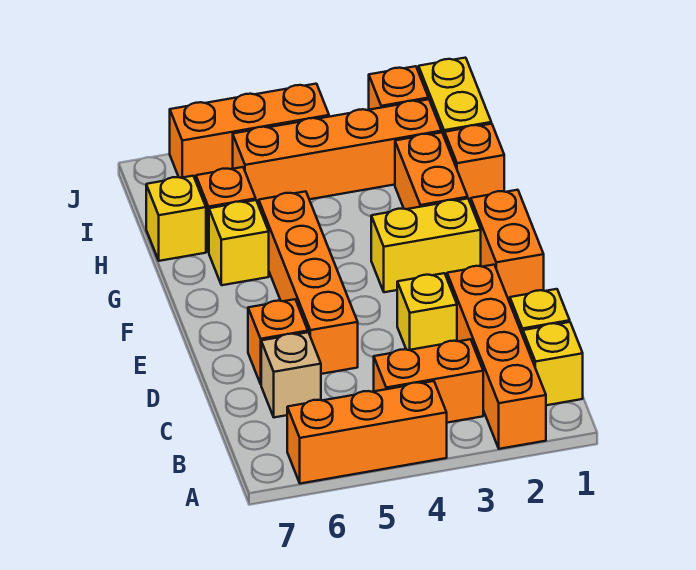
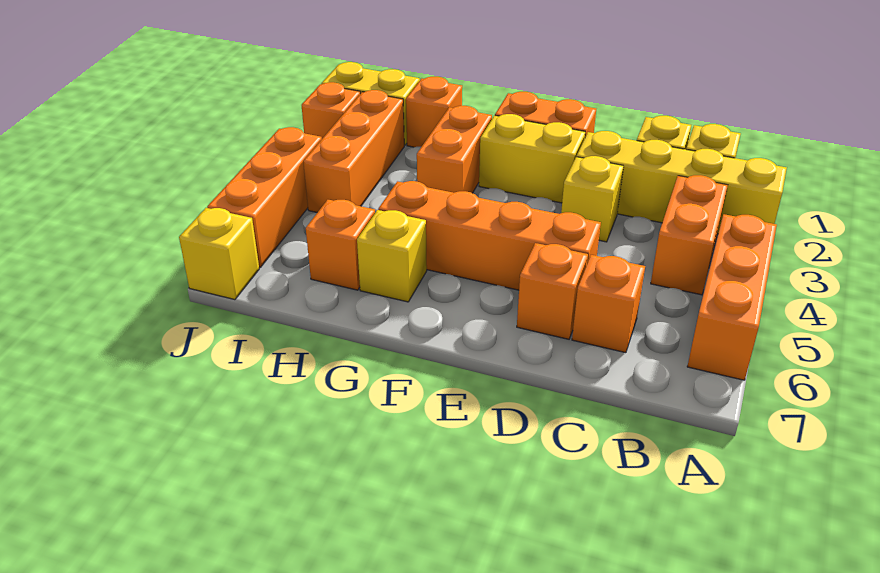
orange brick A2:D2 level 1 -> yellow brick A2:D2 level 1
tan brick C6 level 1 -> orange brick C6 level 1
yellow brick F2:F3 level 1 -> yellow brick E2:F2 level 1
orange brick G2:H2 level 1 -> orange brick G2:G3 level 1
yellow brick H7 level 1 -> yellow brick J7 level 1
orange brick I2:I5 level 1 -> orange brick I2:I4 level 1

